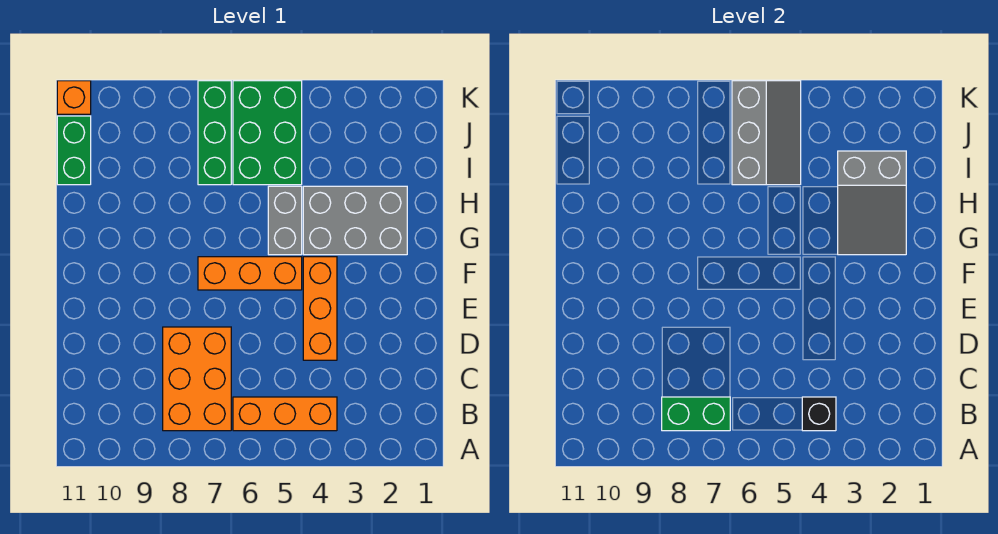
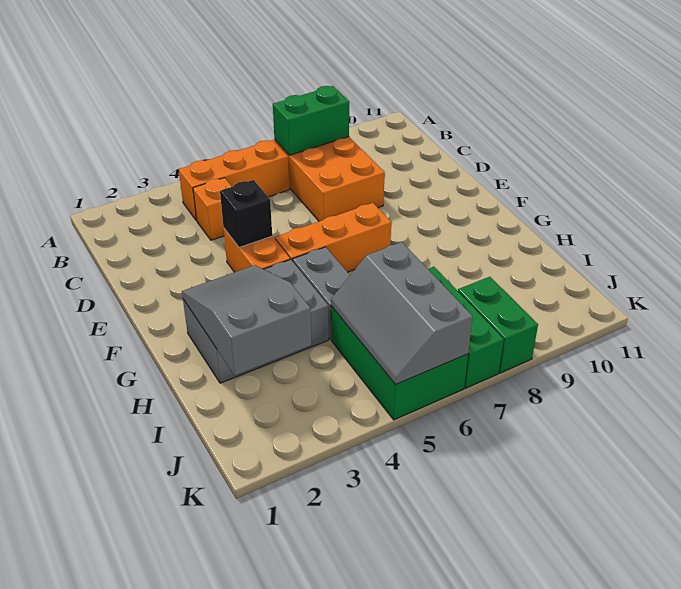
black brick B4 level 2 -> black brick E4 level 2
orange brick D4:F4 level 1 -> orange brick E4:F4 level 1
green brick I11:J11 level 1 -> green brick J8:K8 level 1
orange brick K11 level 1 -> orange brick C4 level 1

